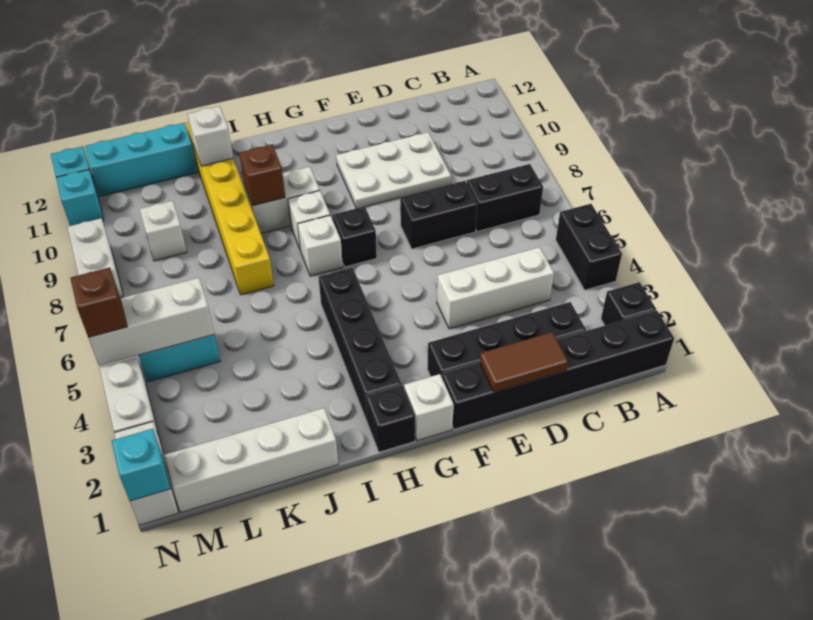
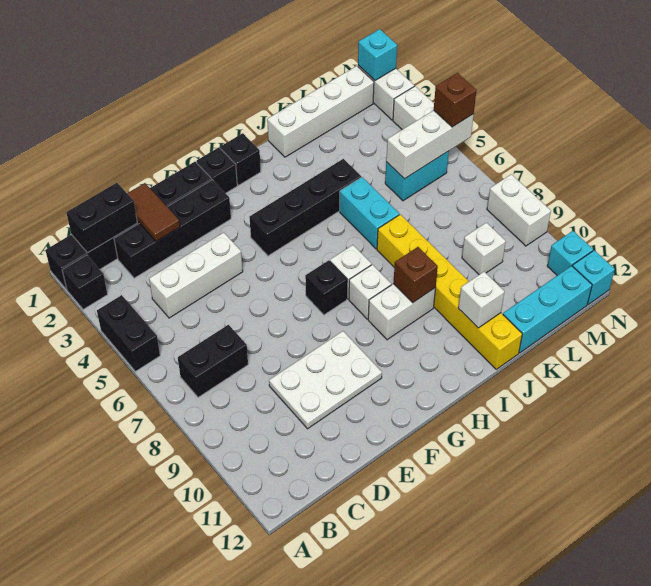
brown tile D1:E1 level 2 -> brown tile D1:D2 level 2
black brick D7:E7 level 1 -> black brick B1:C1 level 2
white brick G1 level 1 -> black brick G1 level 1
black brick H2:H5 level 1 -> black brick G4:J4 level 1
none -> cyan brick J5:J6 level 1

